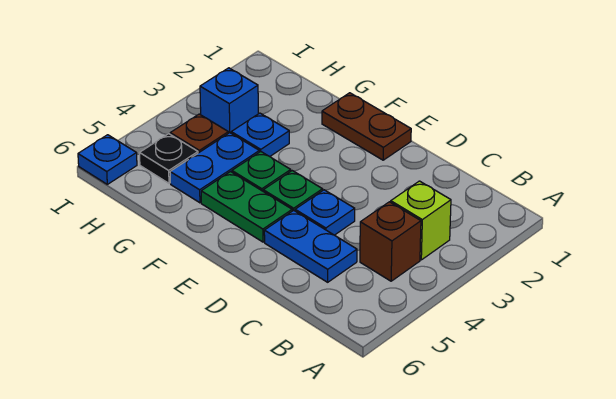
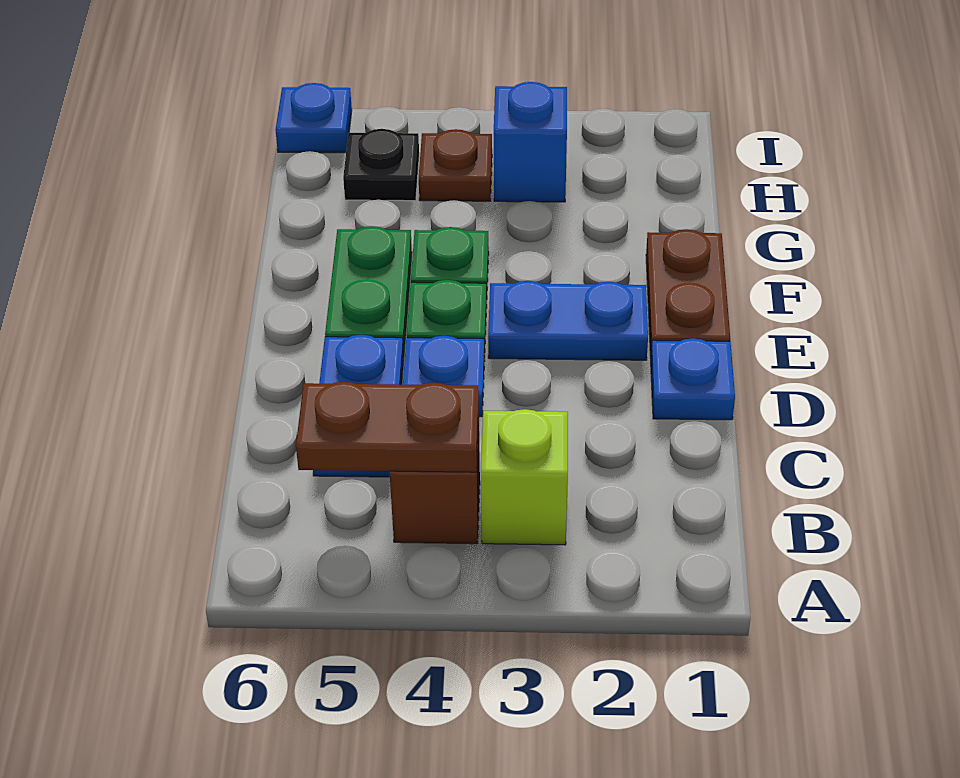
none -> brown plate B4:B5 level 2
blue plate G3 level 1 -> blue plate D1 level 1
blue plate G4:G5 level 1 -> blue plate E2:E3 level 1

